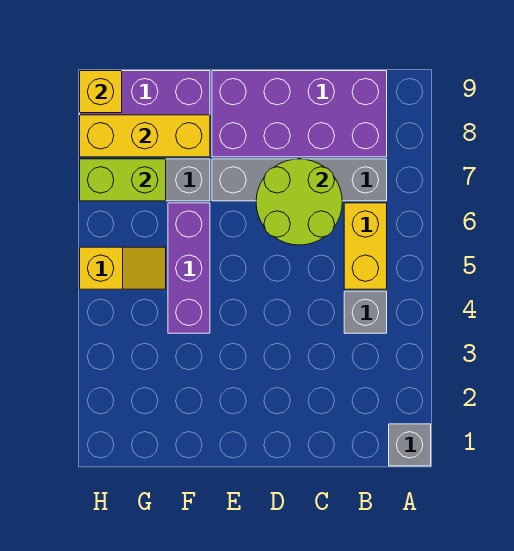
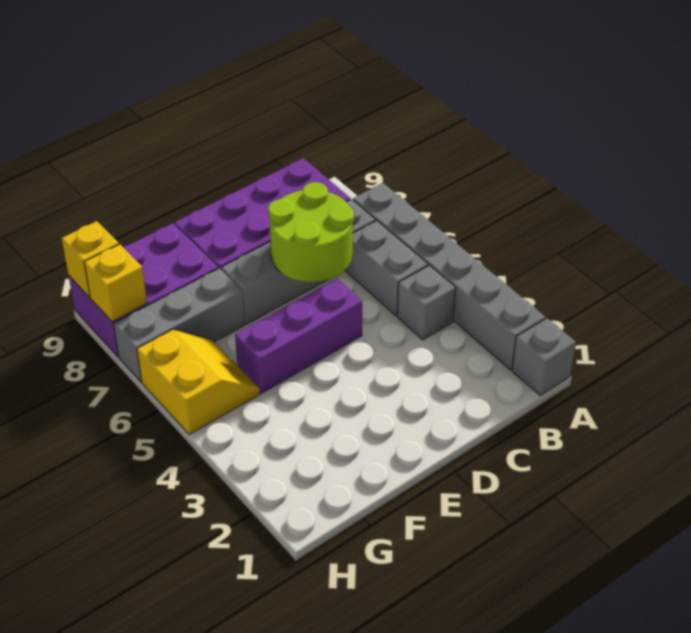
none -> grey brick A2:A7 level 1
yellow brick B5:B6 level 1 -> grey brick B5:B6 level 1
purple brick F4:F6 level 1 -> purple brick D5:F5 level 1
yellow brick F8:H8 level 2 -> yellow brick H8 level 2
yellow slope G5:H5 level 1 top H -> yellow slope G5:H6 level 1 top H
lime brick G7:H7 level 2 -> none

